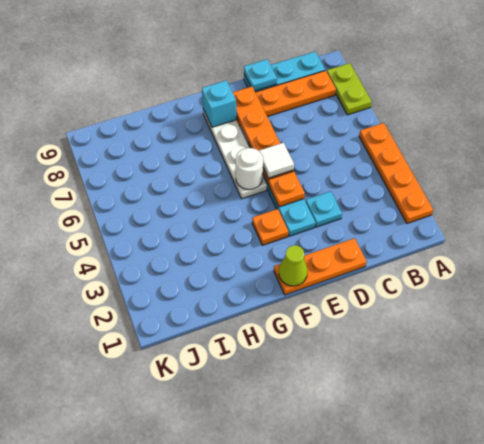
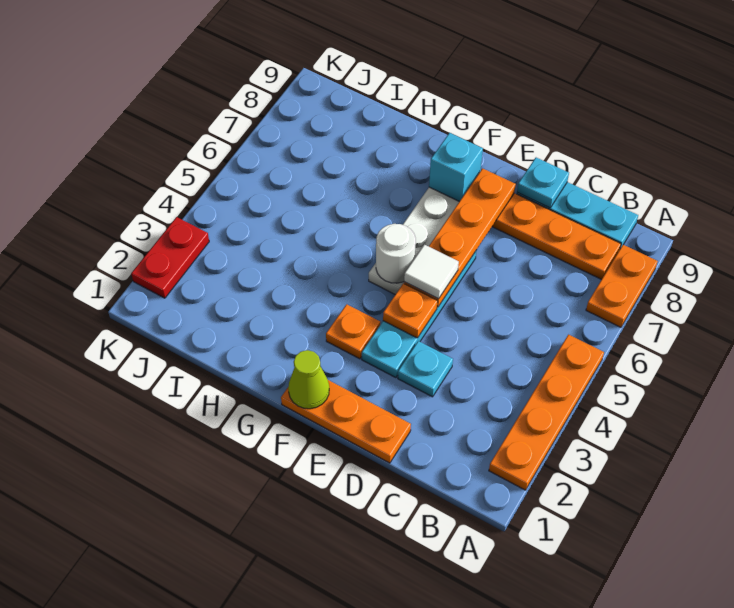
lime plate A7:A8 level 1 -> orange plate A7:A8 level 1
none -> red plate K2:K3 level 1

